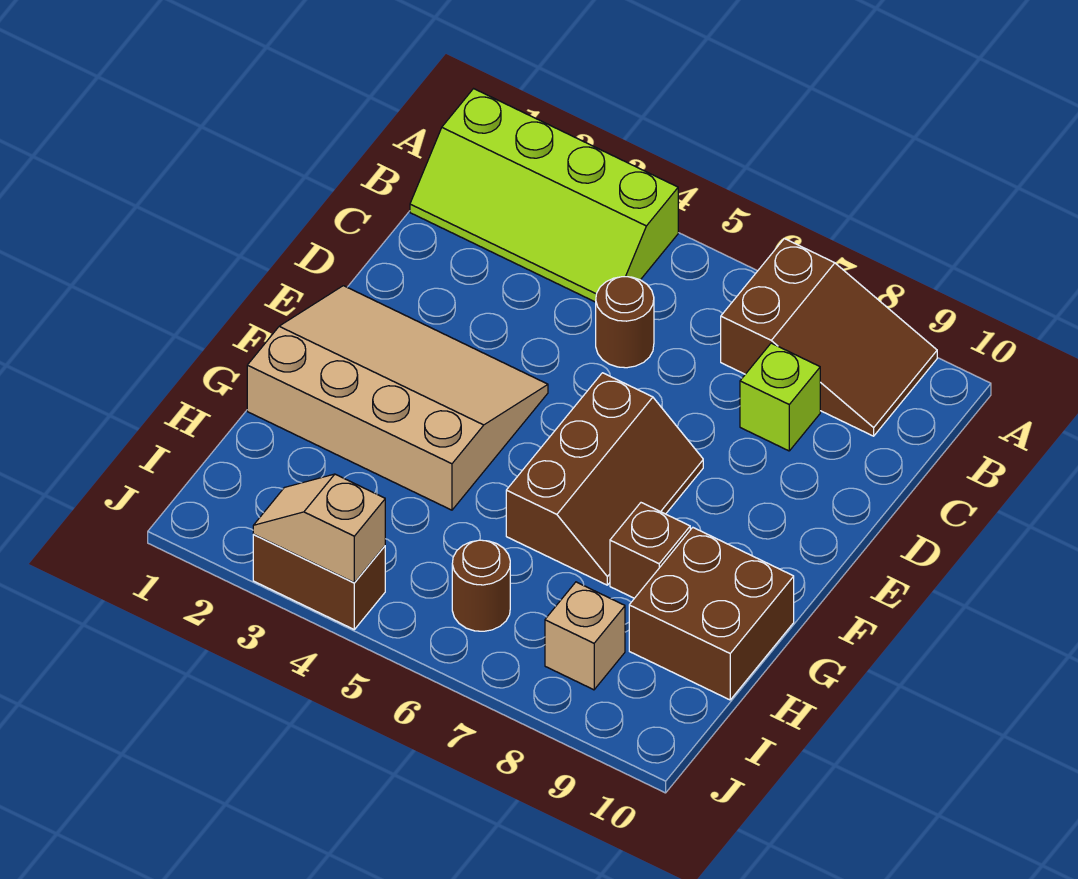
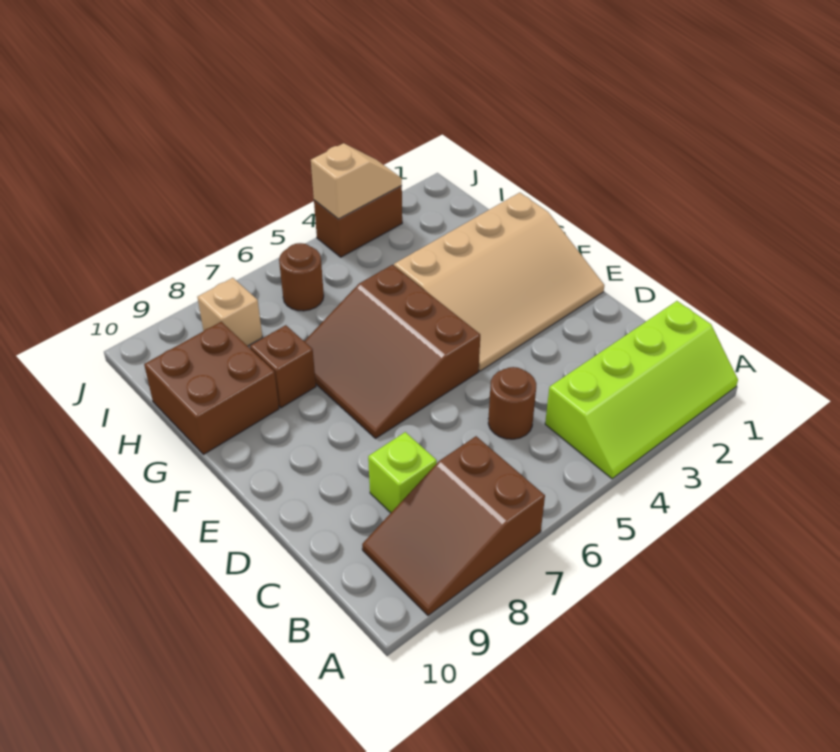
lime slope A1:B4 level 1 top A -> lime slope A1:B4 level 1 top B
brown slope E6:G7 level 1 top 6 -> brown slope E5:G7 level 1 top 5

